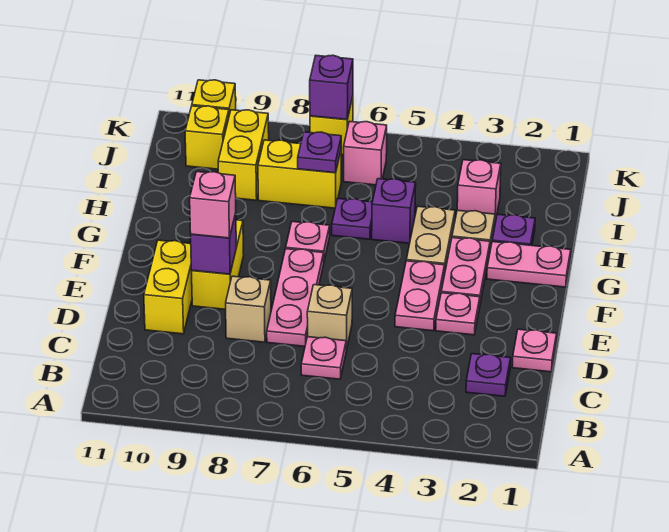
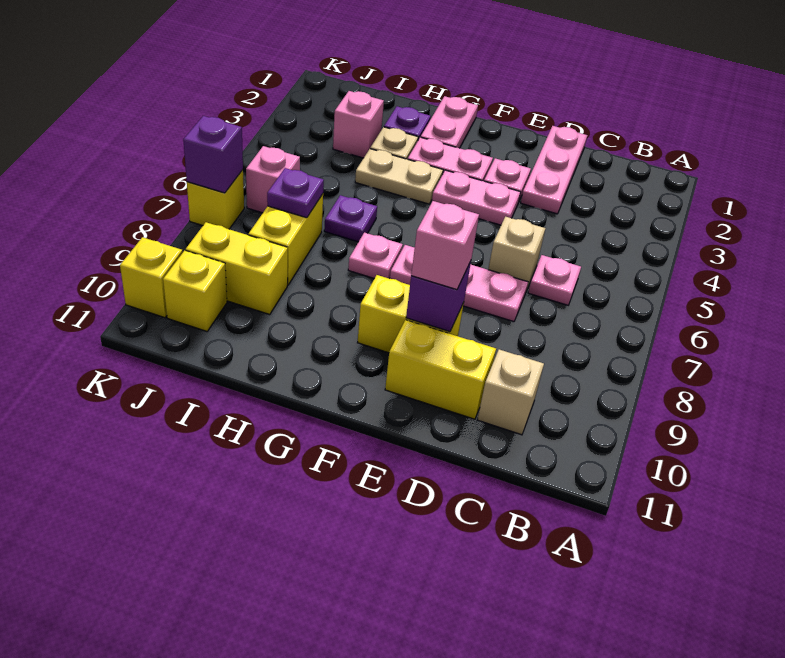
purple plate C2 level 1 -> none
pink plate D1 level 1 -> pink plate D1:D3 level 1
tan brick D8 level 1 -> tan brick C10 level 1
purple brick H5 level 1 -> none

